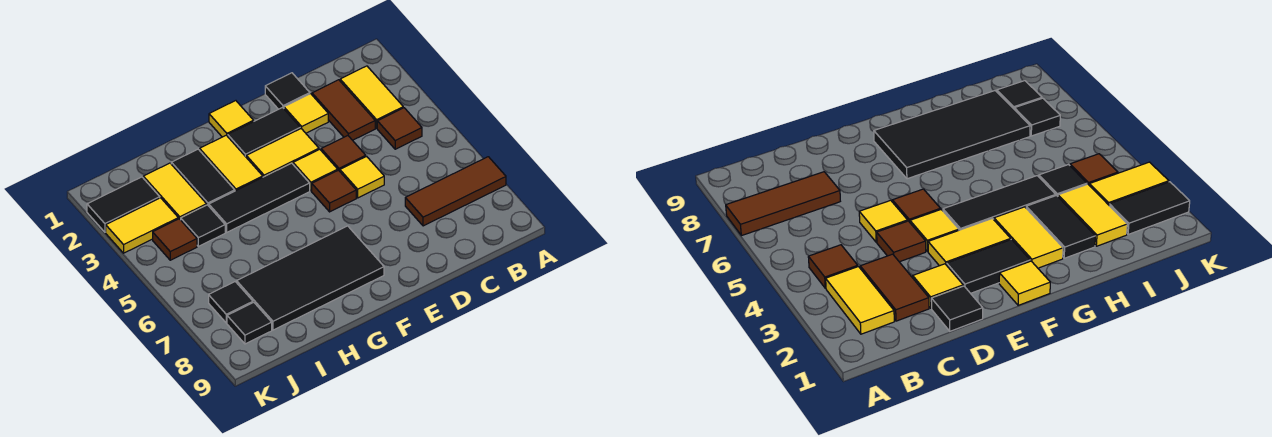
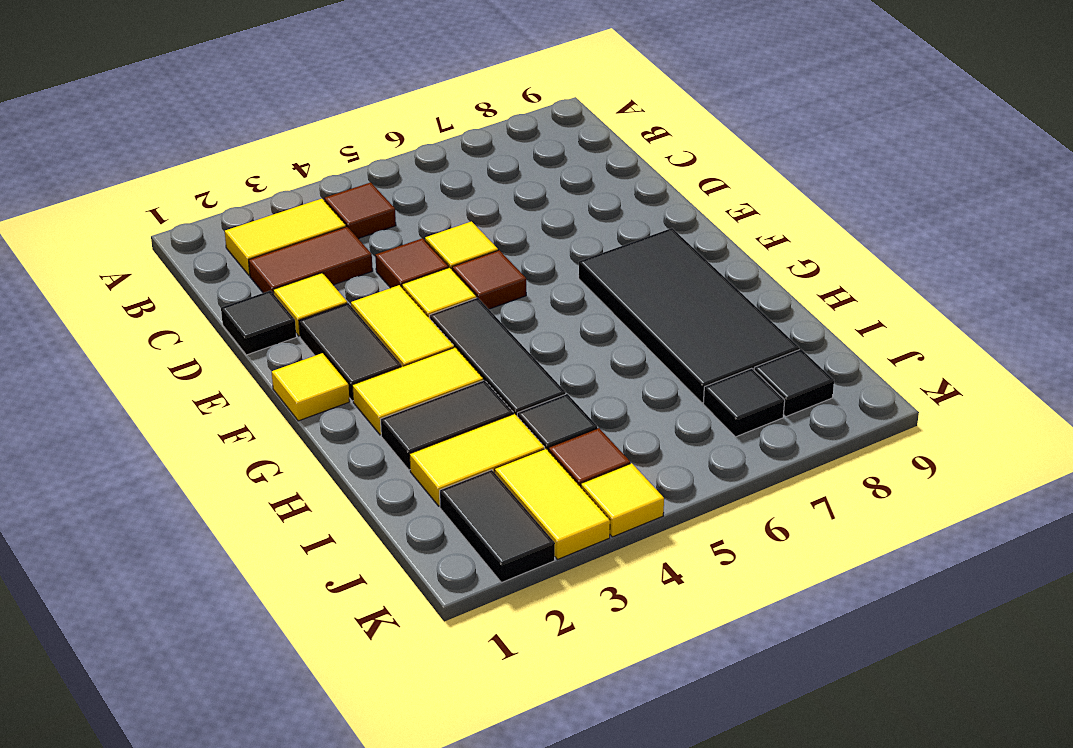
brown tile A7:C7 level 1 -> none
none -> yellow tile K4 level 1

